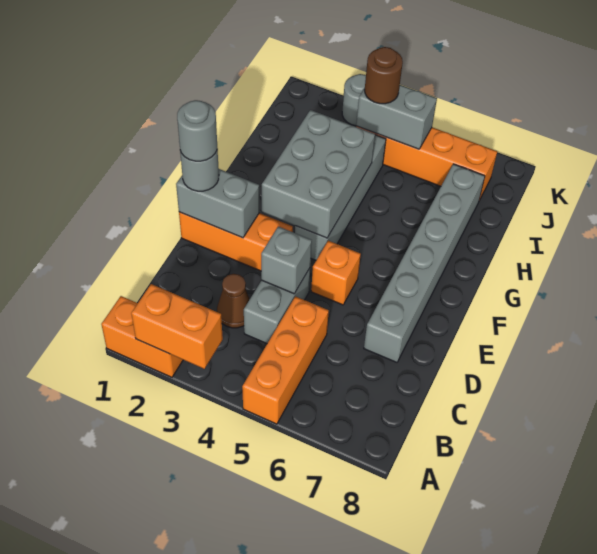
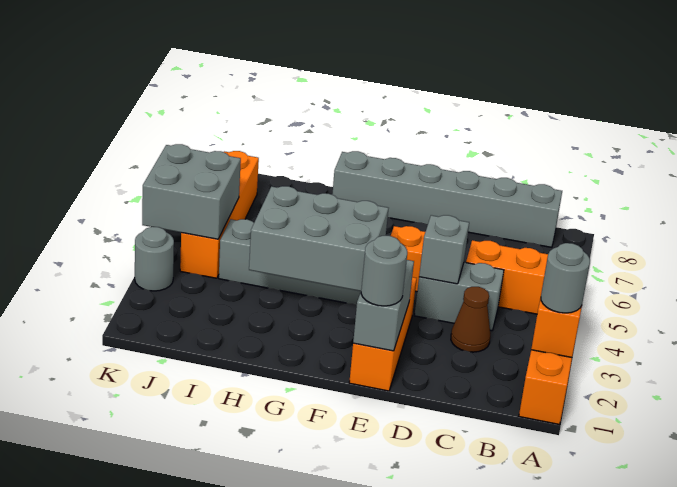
grey brick D7:I7 level 1 -> grey brick B8:G8 level 1
grey round brick E1 level 4 -> grey round brick A2 level 3
grey brick J4:J5 level 2 -> grey brick J4:K5 level 2
brown round brick J4 level 3 -> none

